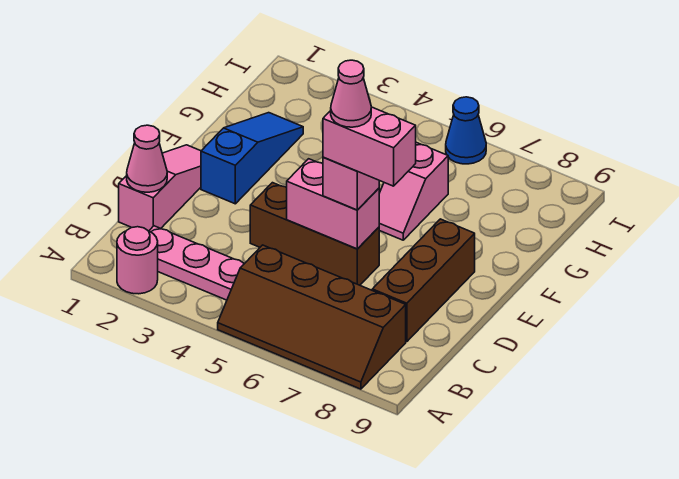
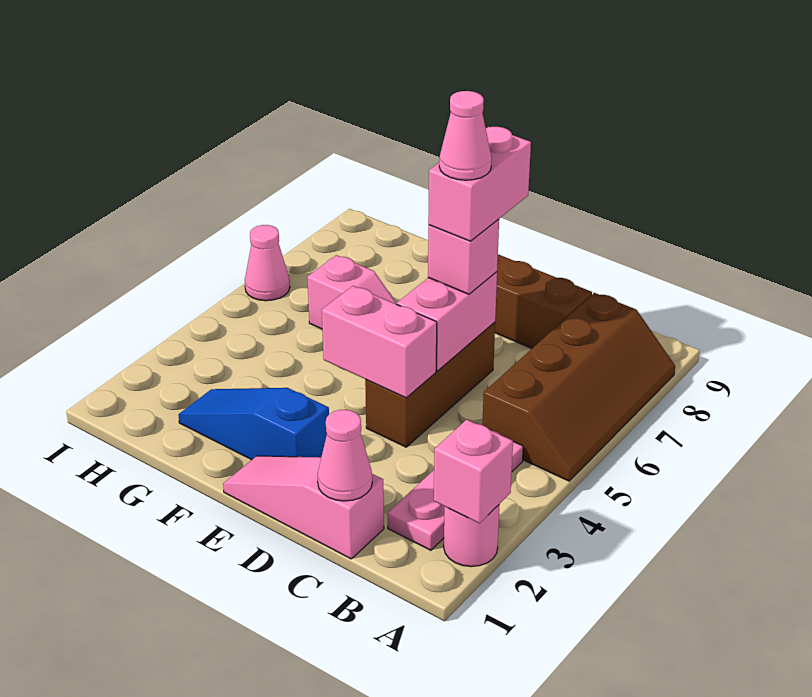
none -> pink brick A2 level 2
none -> pink brick D4:E4 level 2
blue cone I6 level 1 -> pink cone I6 level 1

